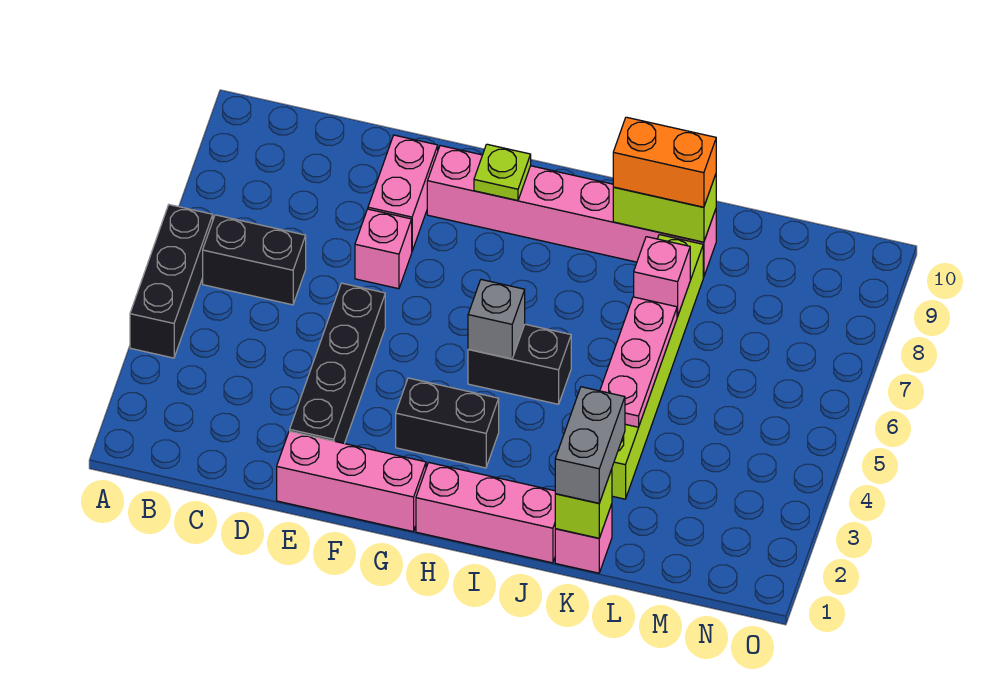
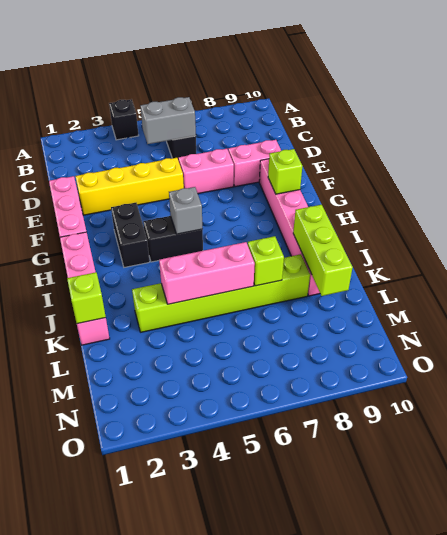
black brick A4:A6 level 1 -> black brick A4 level 1
black brick E2:E5 level 1 -> yellow brick E2:E5 level 1
pink brick E7 level 1 -> pink brick E6:E7 level 1
lime plate G9 level 2 -> lime brick G9 level 2
black brick H5:I5 level 1 -> black brick H4:H5 level 1
lime brick J9:K9 level 2 -> lime brick J9:L9 level 2
orange brick J9:K9 level 3 -> none
grey brick K1:K2 level 3 -> grey brick C5:C6 level 2
pink plate K4:K6 level 2 -> pink brick K4:K6 level 2
pink brick K7 level 2 -> lime brick K7 level 2

